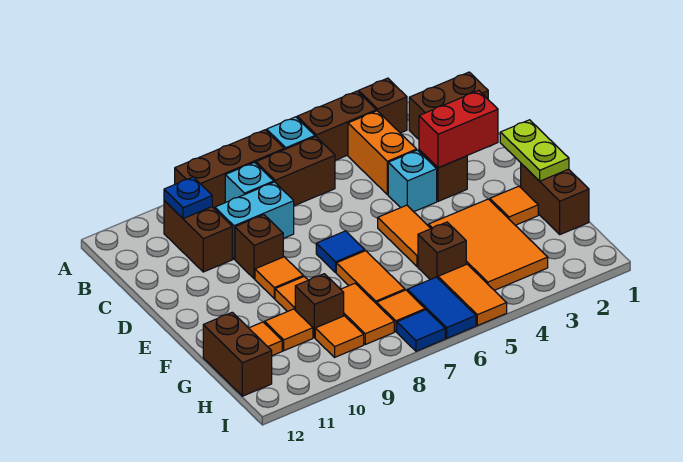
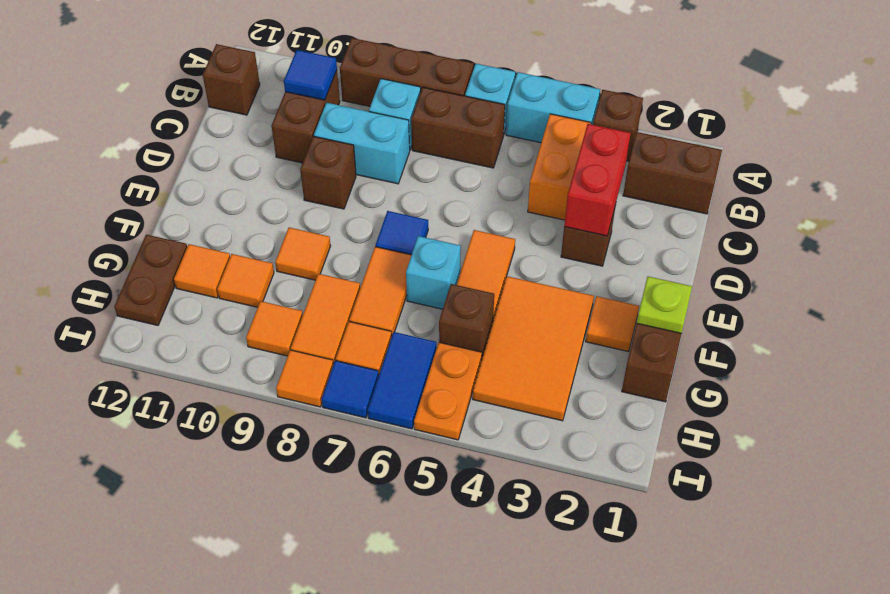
brown brick A4:A5 level 1 -> cyan brick A4:A5 level 1
blue plate B10 level 2 -> blue tile B10 level 2
red brick D2:D3 level 2 -> red brick C3:D3 level 2
cyan brick D4 level 1 -> cyan brick F6 level 1
lime plate E1:F1 level 2 -> lime plate F1 level 2
orange tile E9 level 1 -> orange tile I8 level 1
brown brick G9 level 1 -> brown brick B12 level 1
brown brick G12:H12 level 1 -> brown plate G12:H12 level 1
orange tile H5:I5 level 1 -> orange plate H5:I5 level 1

